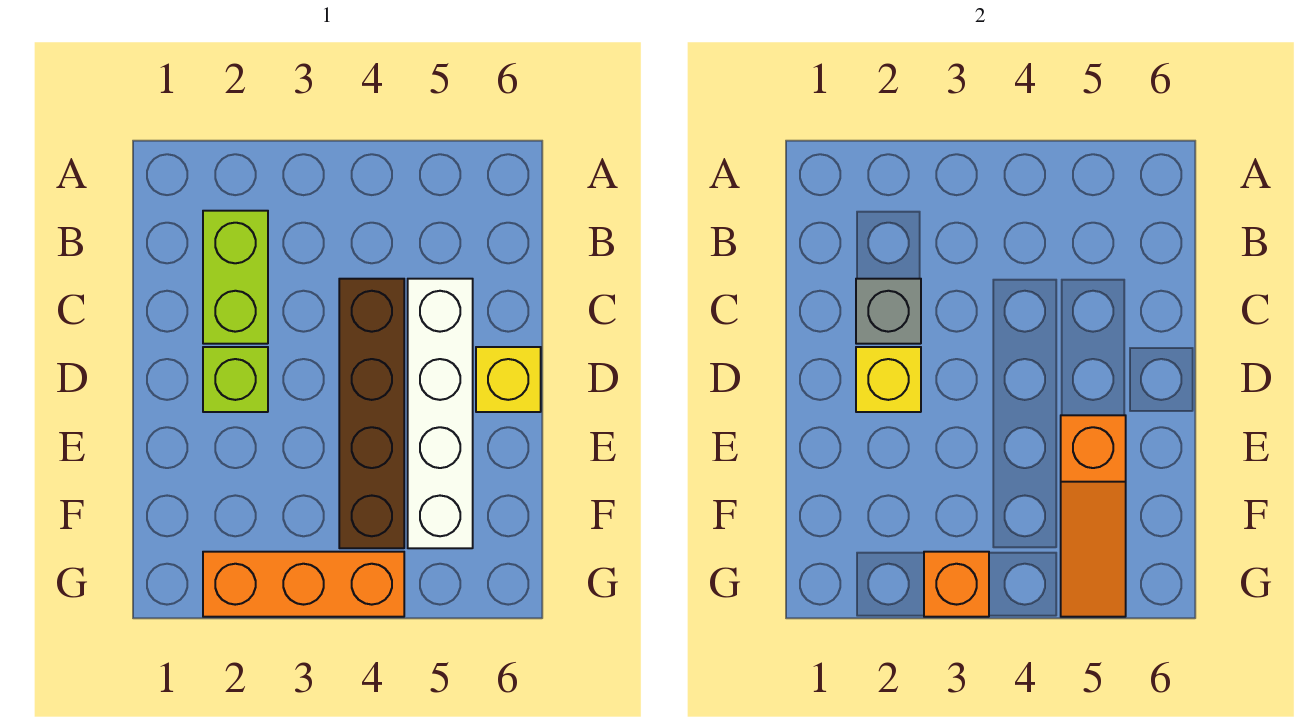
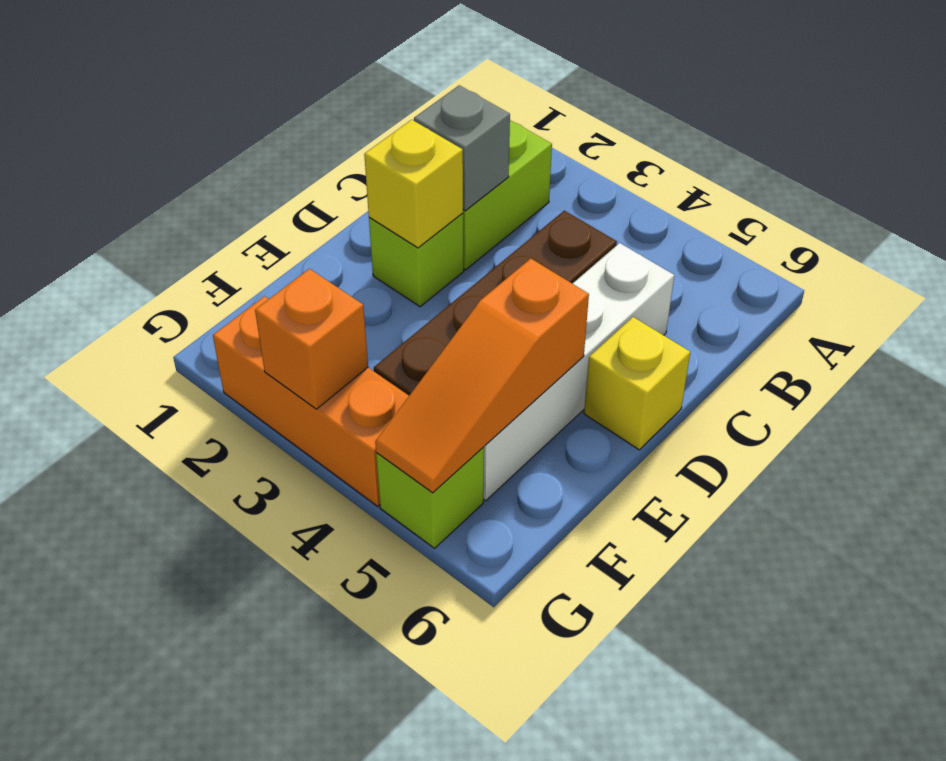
none -> lime brick G5 level 1

